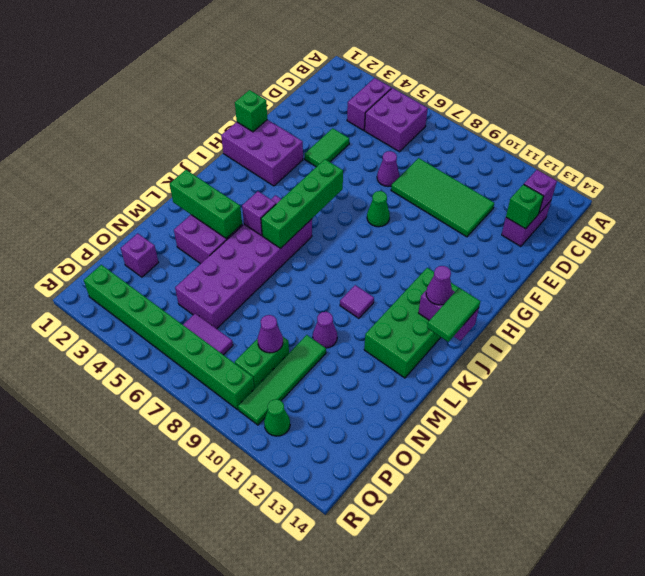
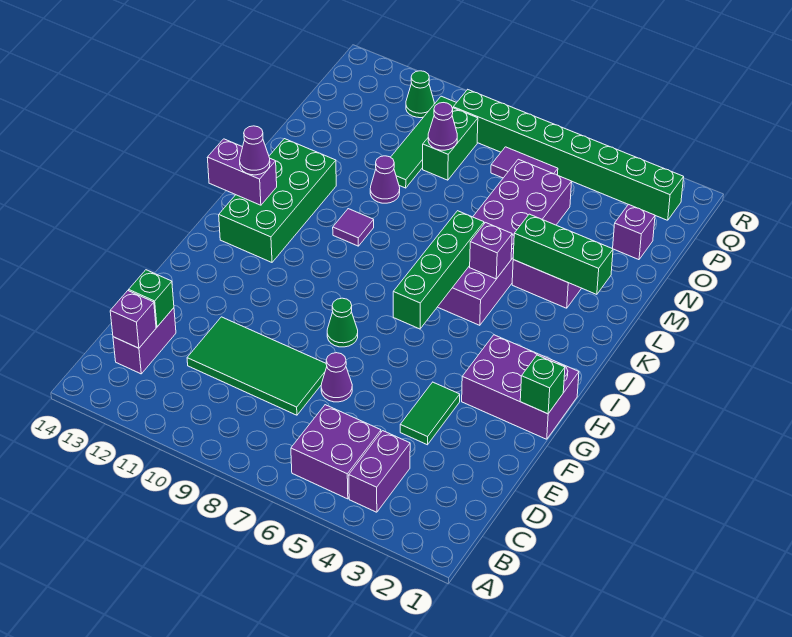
green tile J14:K14 level 3 -> none

